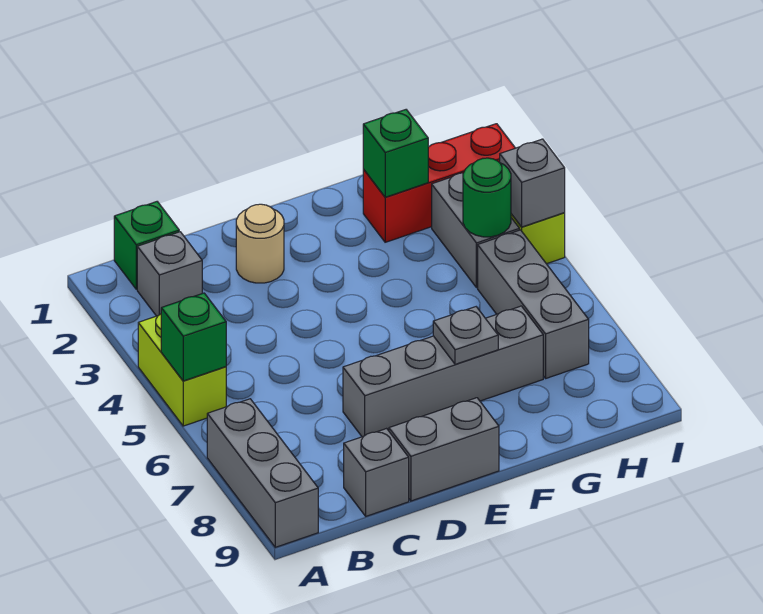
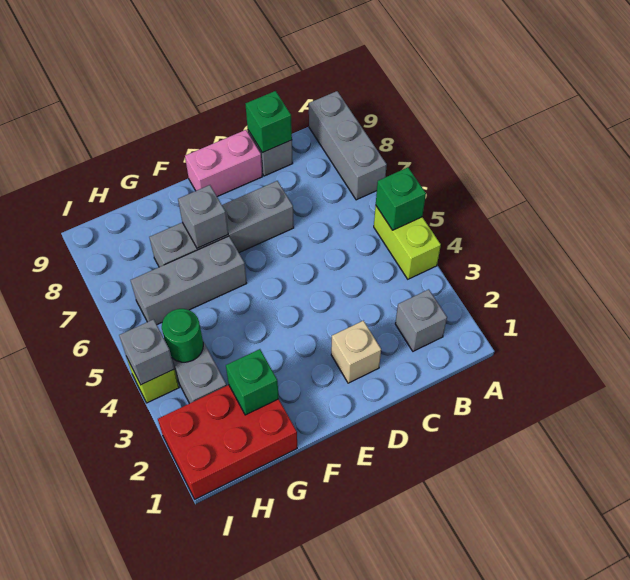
green brick B1 level 1 -> green brick C9 level 2
tan round brick D2 level 1 -> tan brick D2 level 1
grey brick D9:E9 level 1 -> pink brick D9:E9 level 1
grey plate F7 level 2 -> grey brick F7 level 2
red brick G2:I2 level 1 -> red brick G1:I2 level 1
grey brick H5:H7 level 1 -> grey brick F6:H6 level 1

